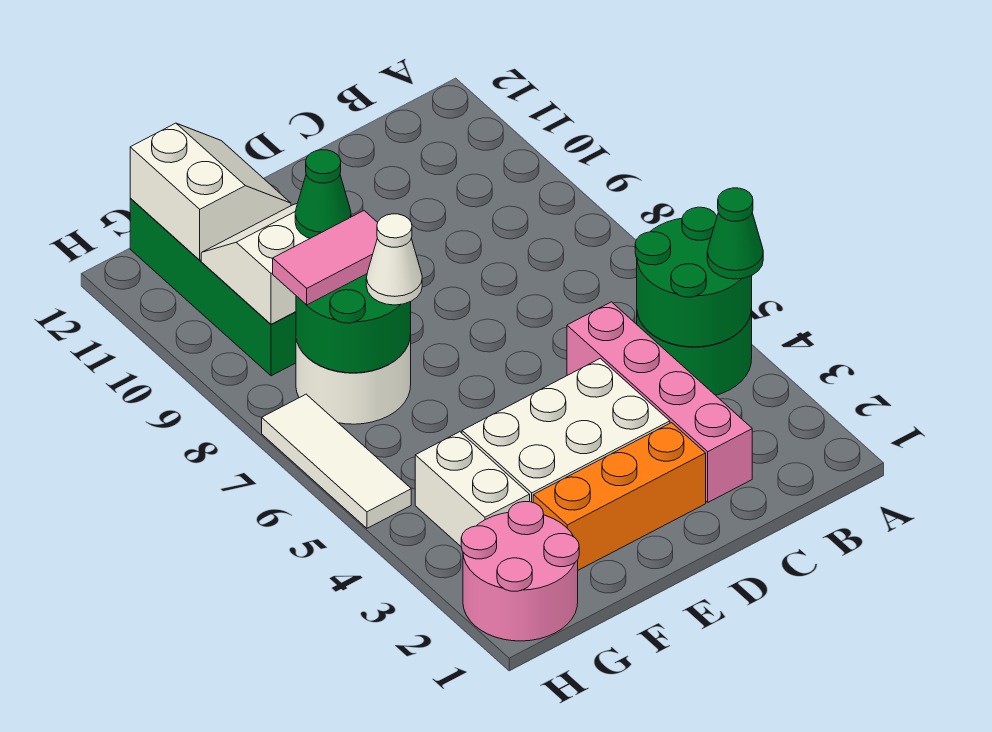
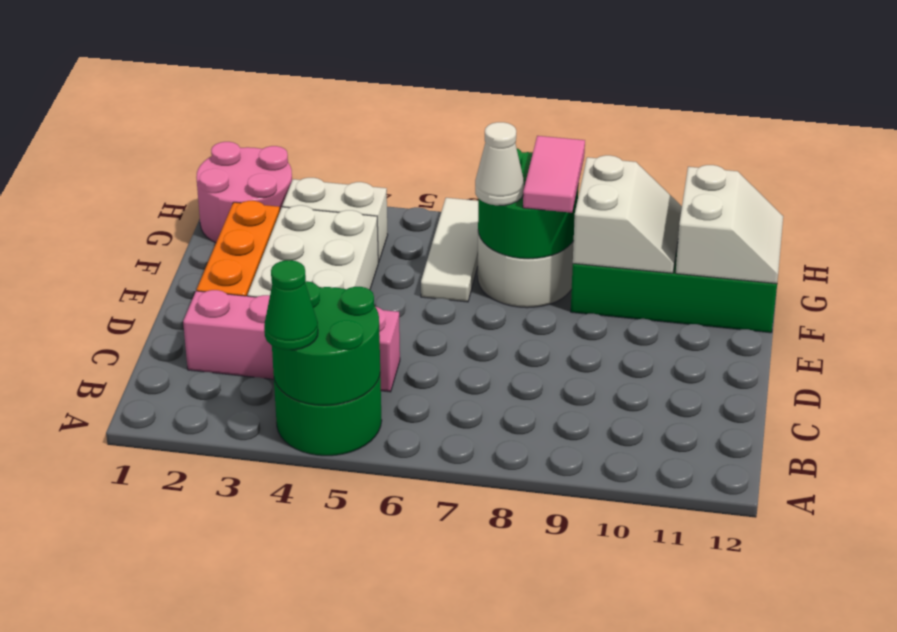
green cone F9 level 3 -> none
white slope F11:G12 level 2 top G -> white slope F11:G12 level 2 top 11
white tile H5:H7 level 1 -> white tile F6:H6 level 1

